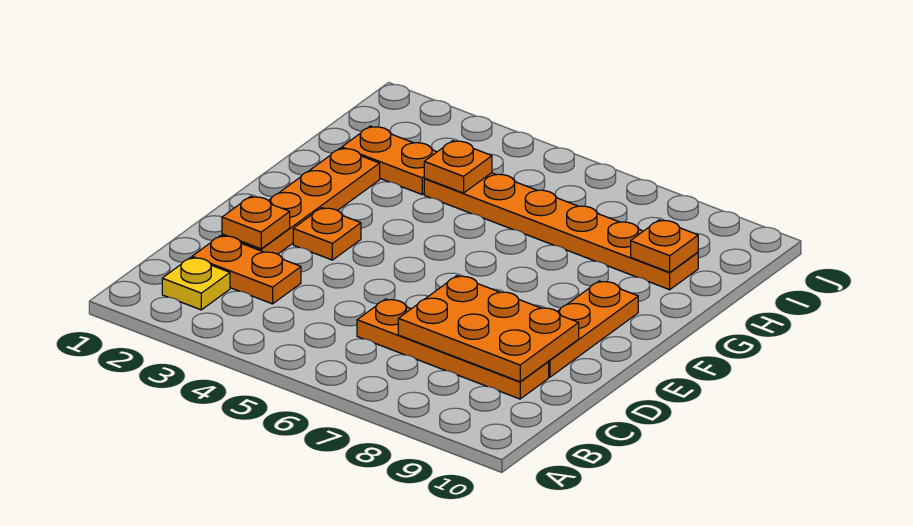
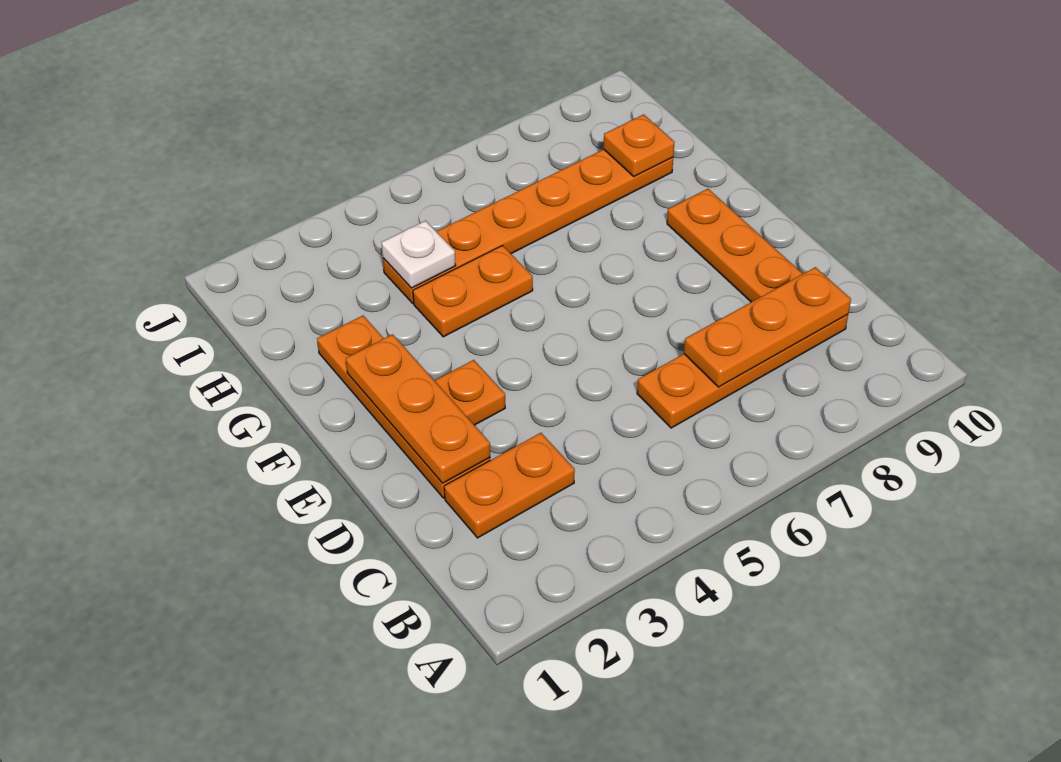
yellow plate B2 level 1 -> none
orange plate C7:D9 level 2 -> orange plate C7:C9 level 2
orange plate D2 level 2 -> orange plate D2:F2 level 2
orange plate H2:H3 level 1 -> orange plate G4:G5 level 1
orange plate H4 level 2 -> white plate H4 level 2

